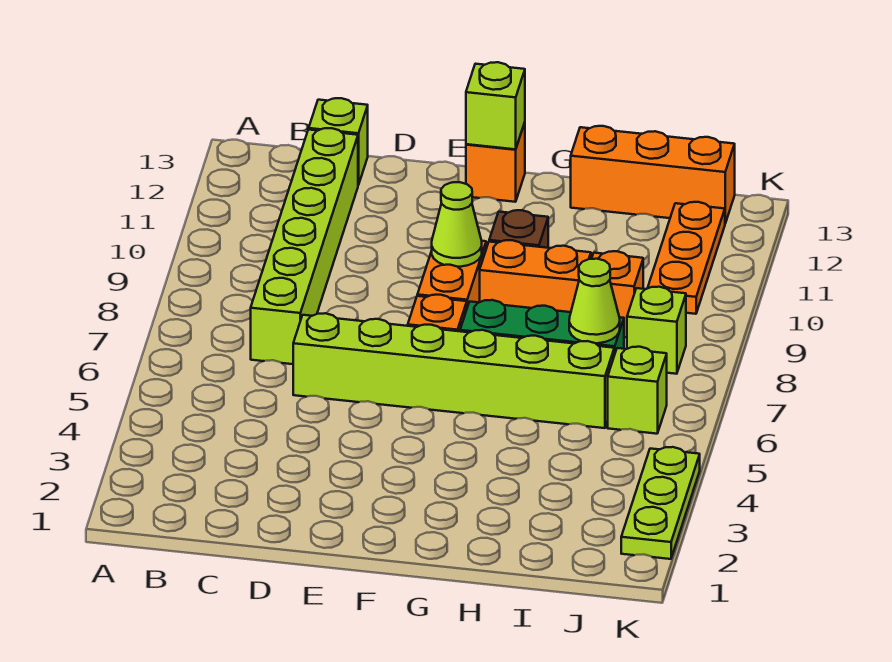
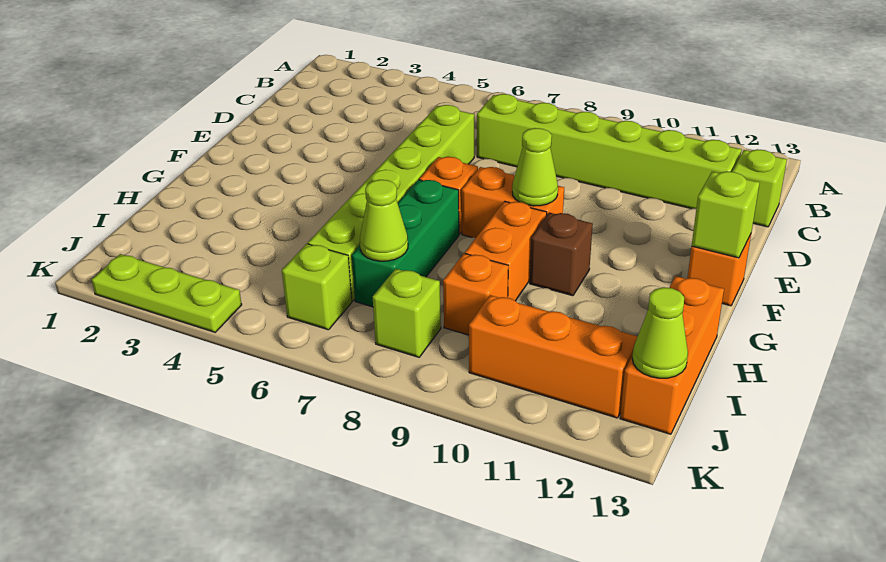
orange plate J10:J12 level 1 -> orange brick J10:J12 level 1
none -> lime cone J13 level 2

